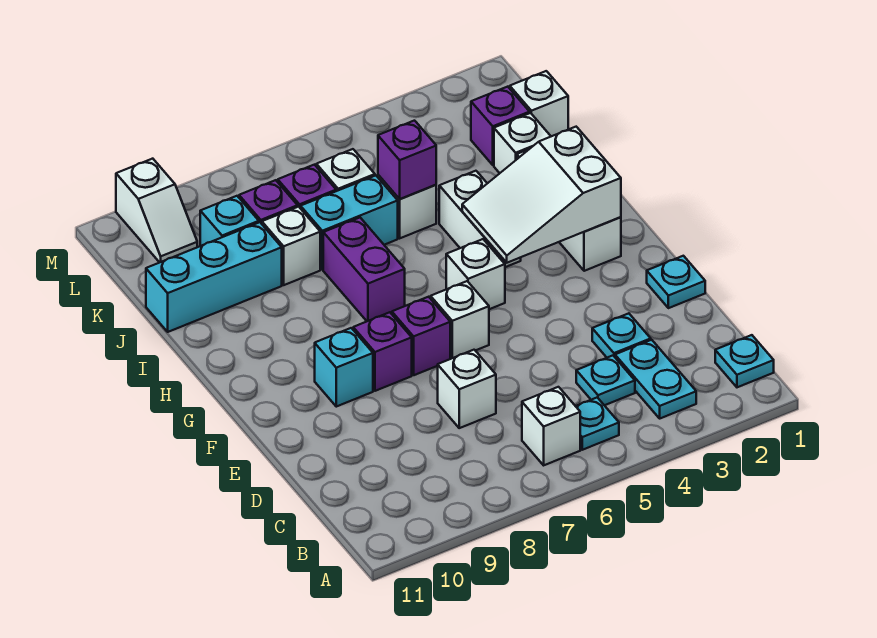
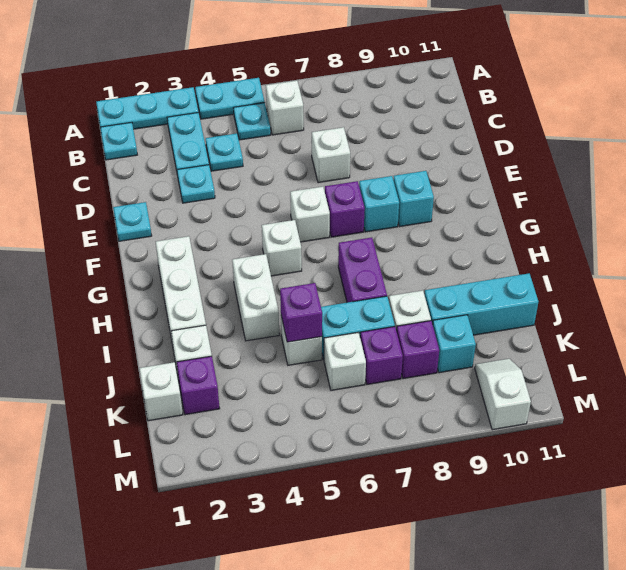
none -> cyan plate A1:A3 level 1
none -> cyan plate A4:A5 level 1
purple brick F8 level 1 -> cyan brick F8 level 1
white slope G2:H4 level 2 top 2 -> none

